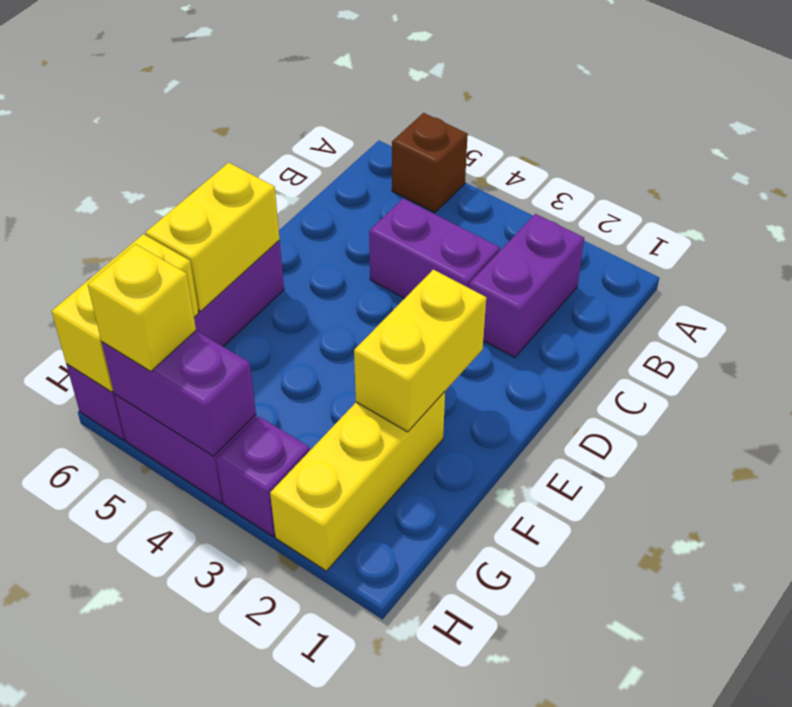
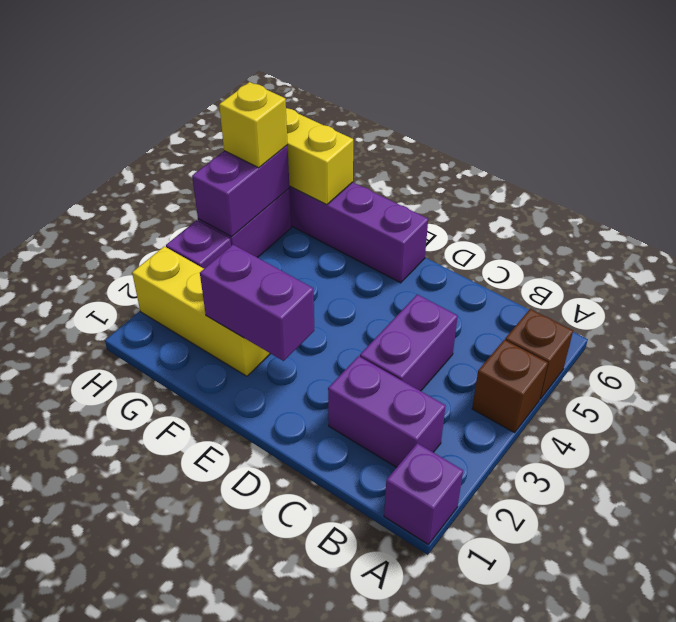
none -> purple brick A1 level 1
none -> brown brick A4 level 1
yellow brick E2:F2 level 2 -> purple brick E2:F2 level 2
yellow brick E6:F6 level 2 -> none

